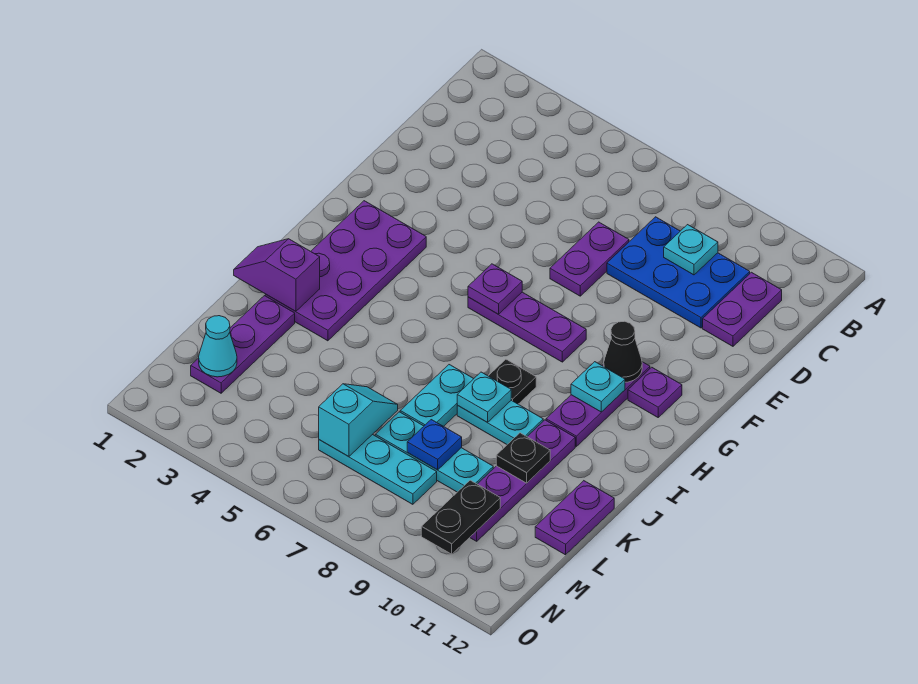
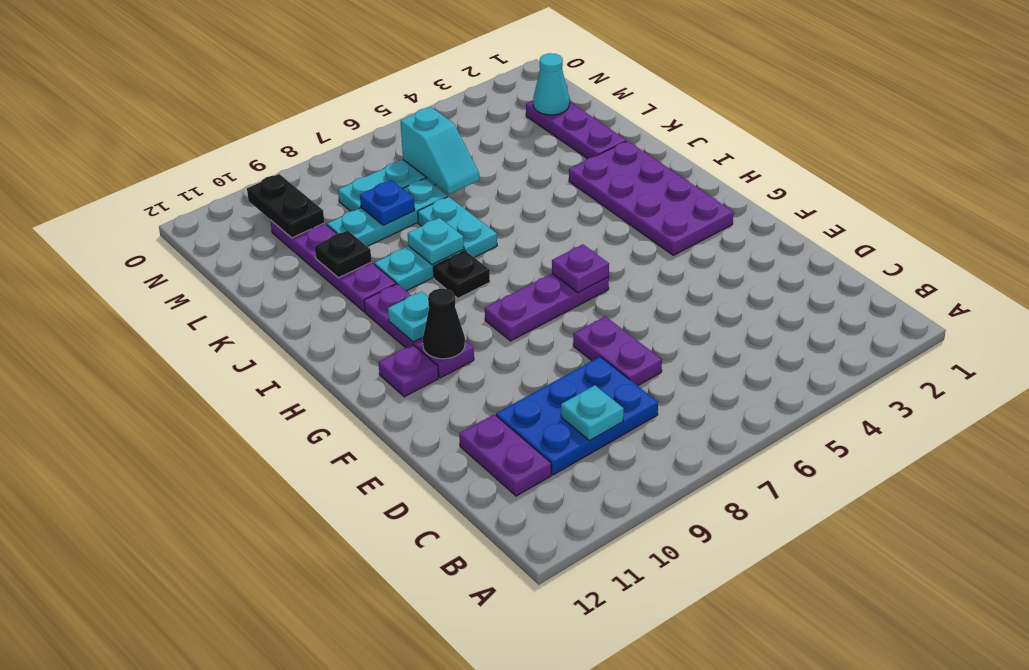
purple slope J1:J2 level 2 top 2 -> none
purple plate K12:L12 level 1 -> none

